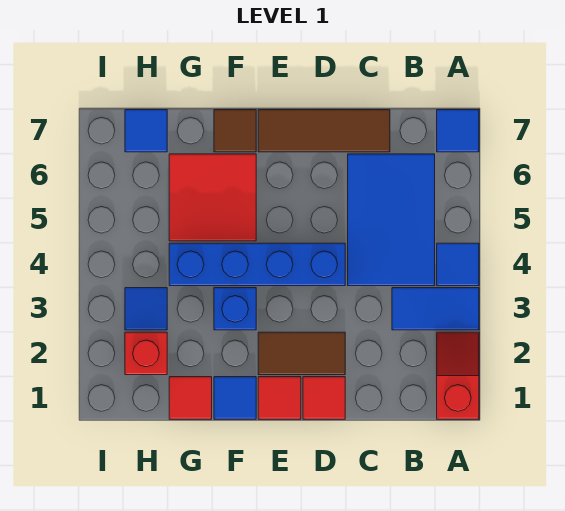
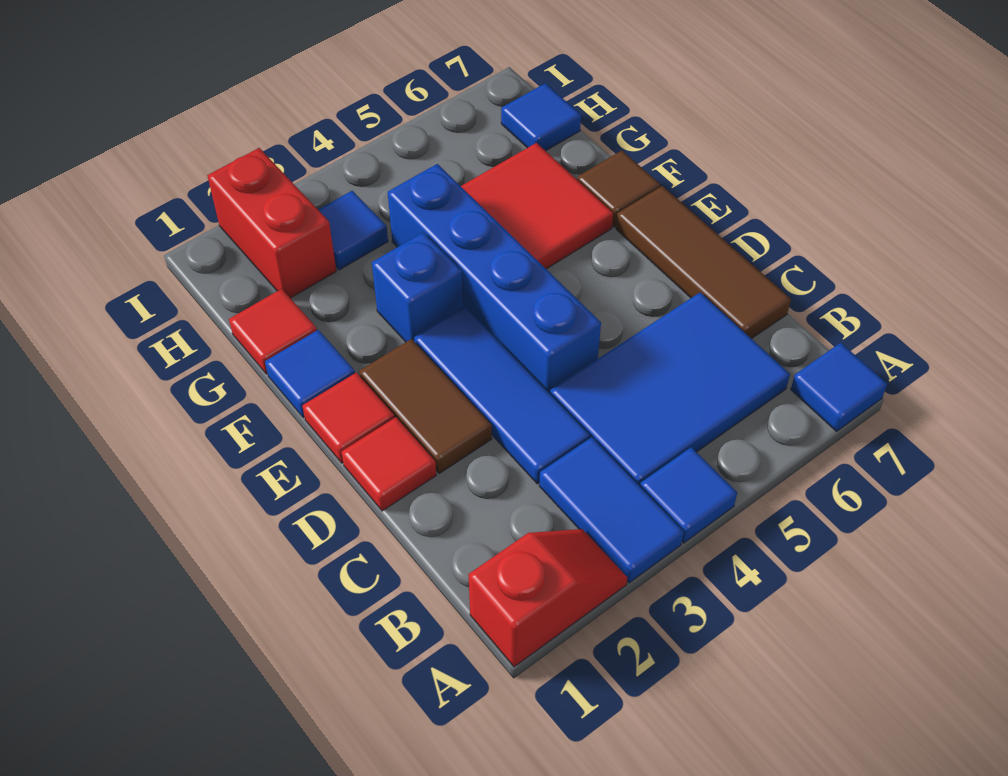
none -> blue tile C3:E3 level 1
red brick H2 level 1 -> red brick H2:I2 level 1

